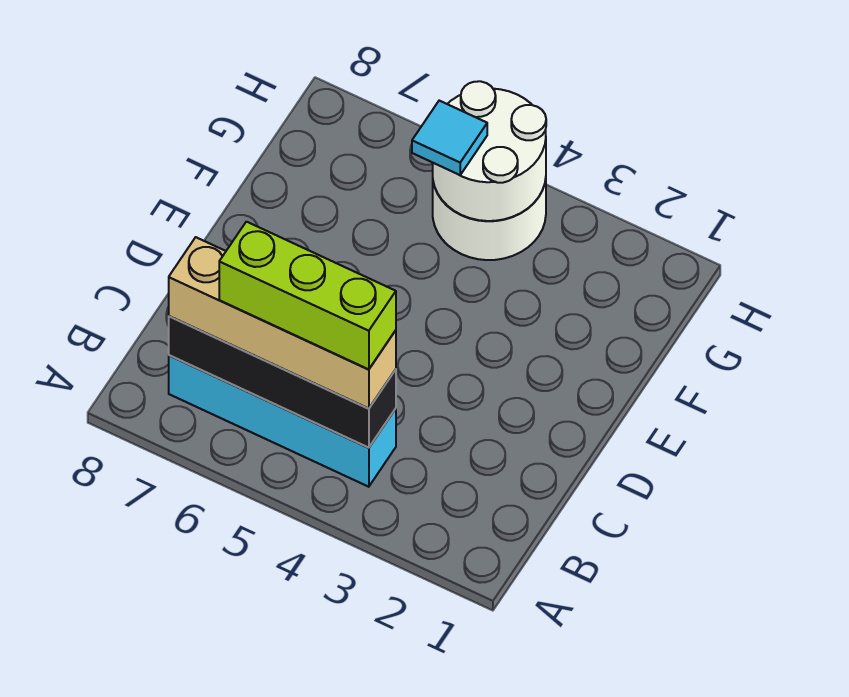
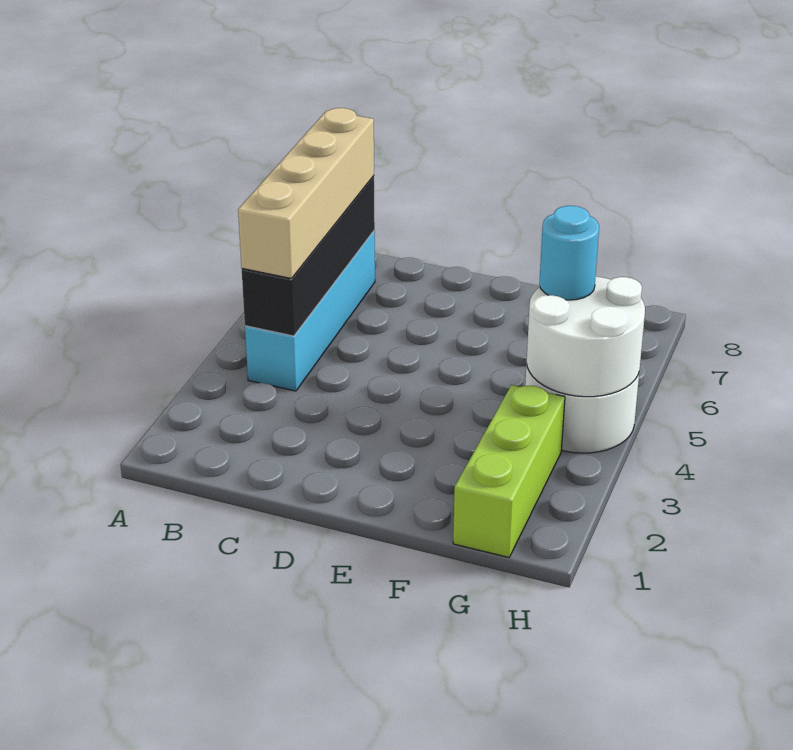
lime brick B4:B6 level 4 -> lime brick G1:G3 level 1
cyan tile G5 level 3 -> cyan round brick G5 level 3

